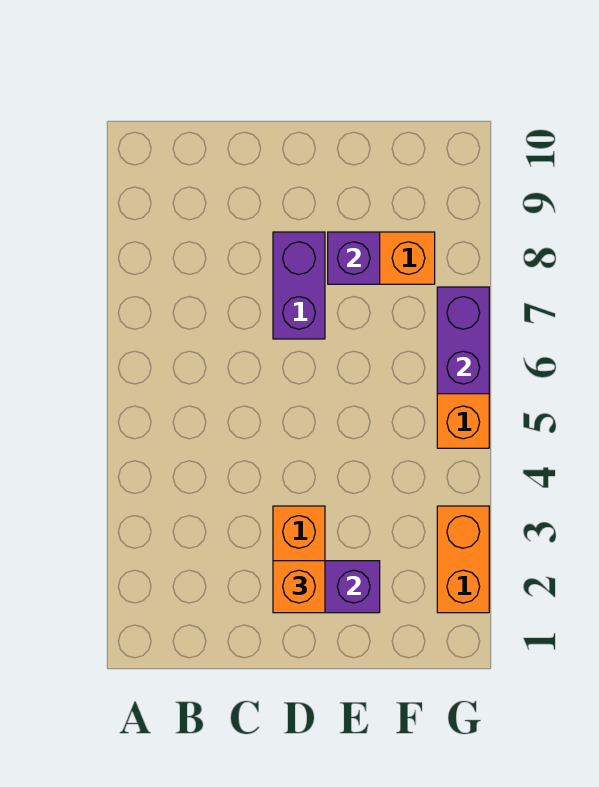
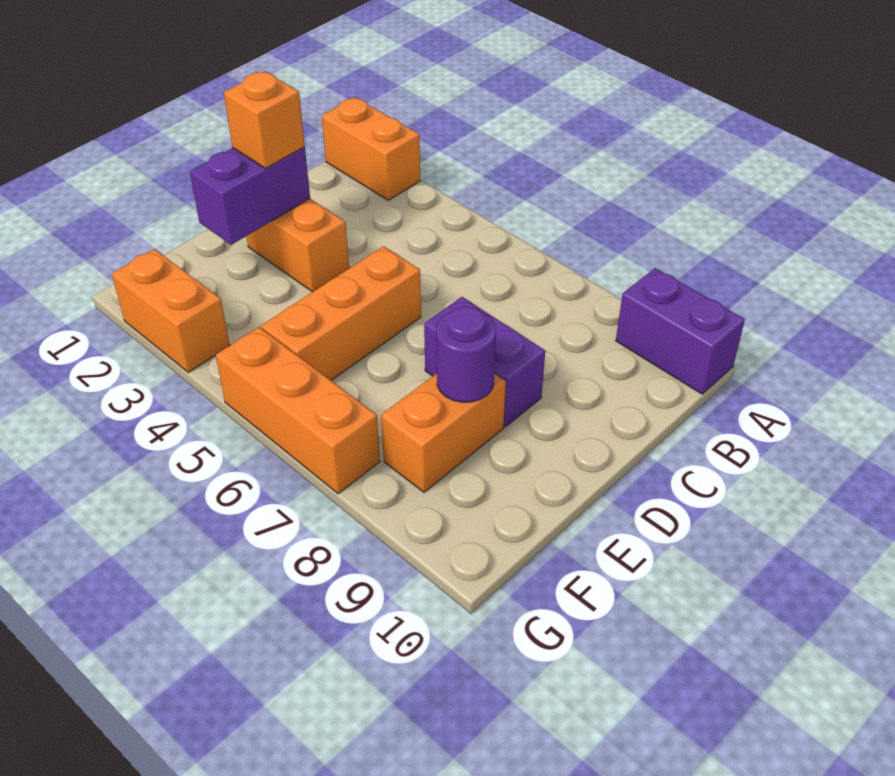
none -> orange brick A1:A2 level 1
none -> orange brick D5:F5 level 1
purple brick E8 level 2 -> purple round brick E8 level 2
purple brick G6:G7 level 2 -> purple brick A9:A10 level 1

